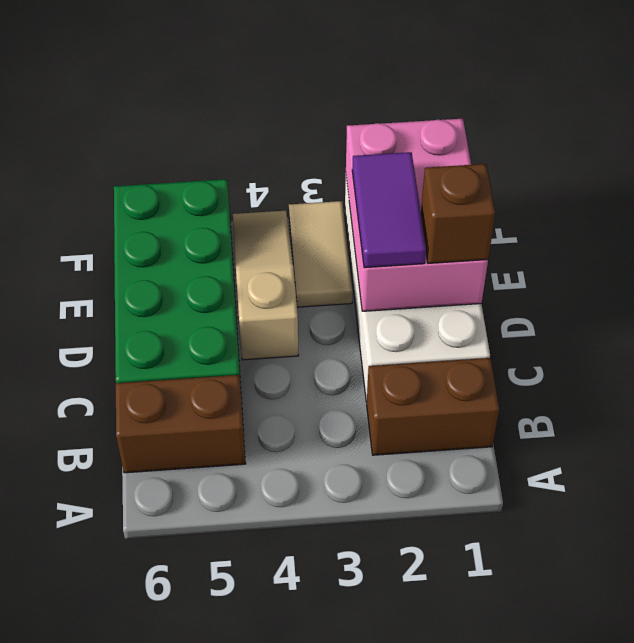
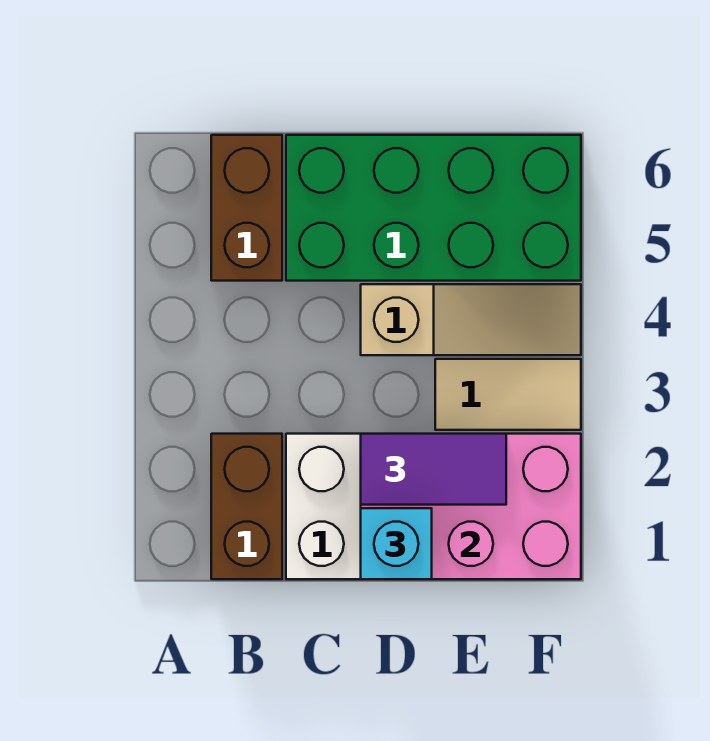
brown brick D1 level 3 -> cyan brick D1 level 3

